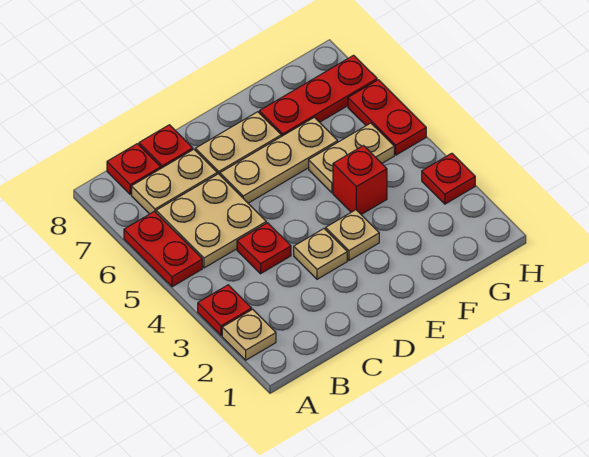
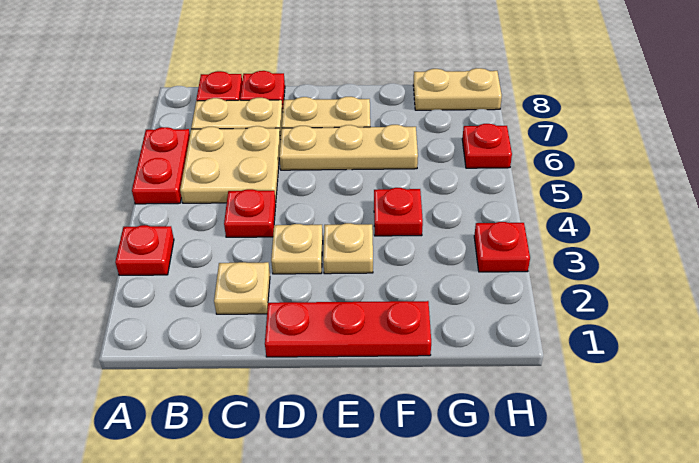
tan plate A2 level 1 -> tan plate C2 level 1
red brick F4 level 1 -> red plate F4 level 1
tan plate F5:G5 level 1 -> tan plate G8:H8 level 1
red plate F7:H7 level 1 -> red plate D1:F1 level 1
red plate H5:H6 level 1 -> red plate H6 level 1

